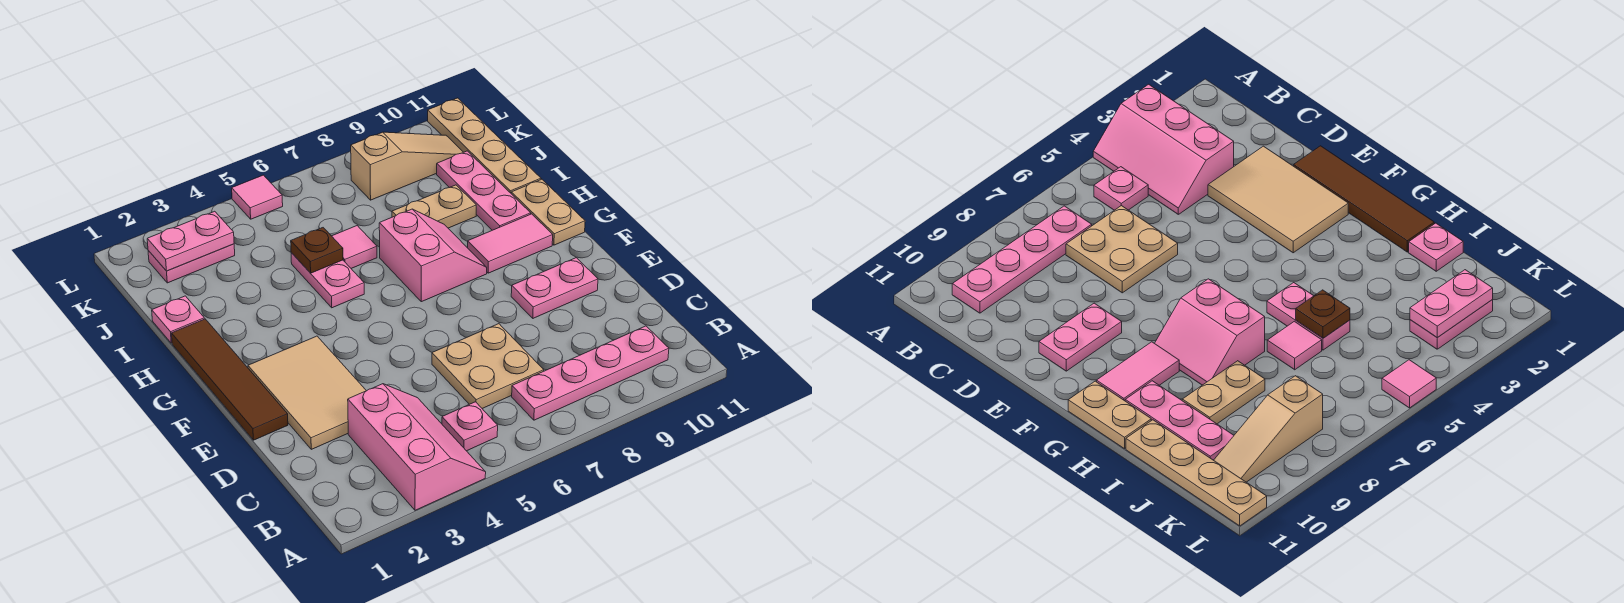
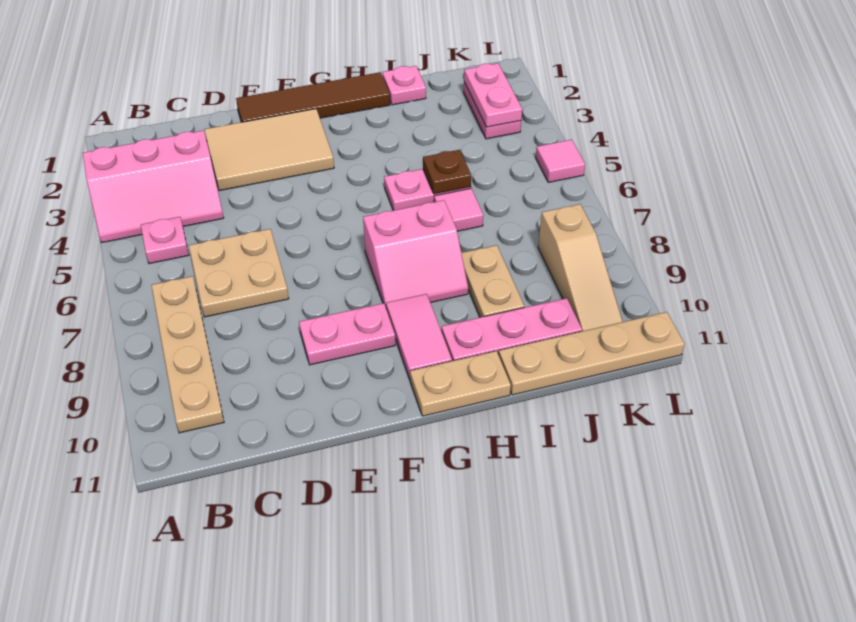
pink plate B7:B10 level 1 -> tan plate B7:B10 level 1
pink plate E9:E10 level 1 -> pink plate E9:F9 level 1

